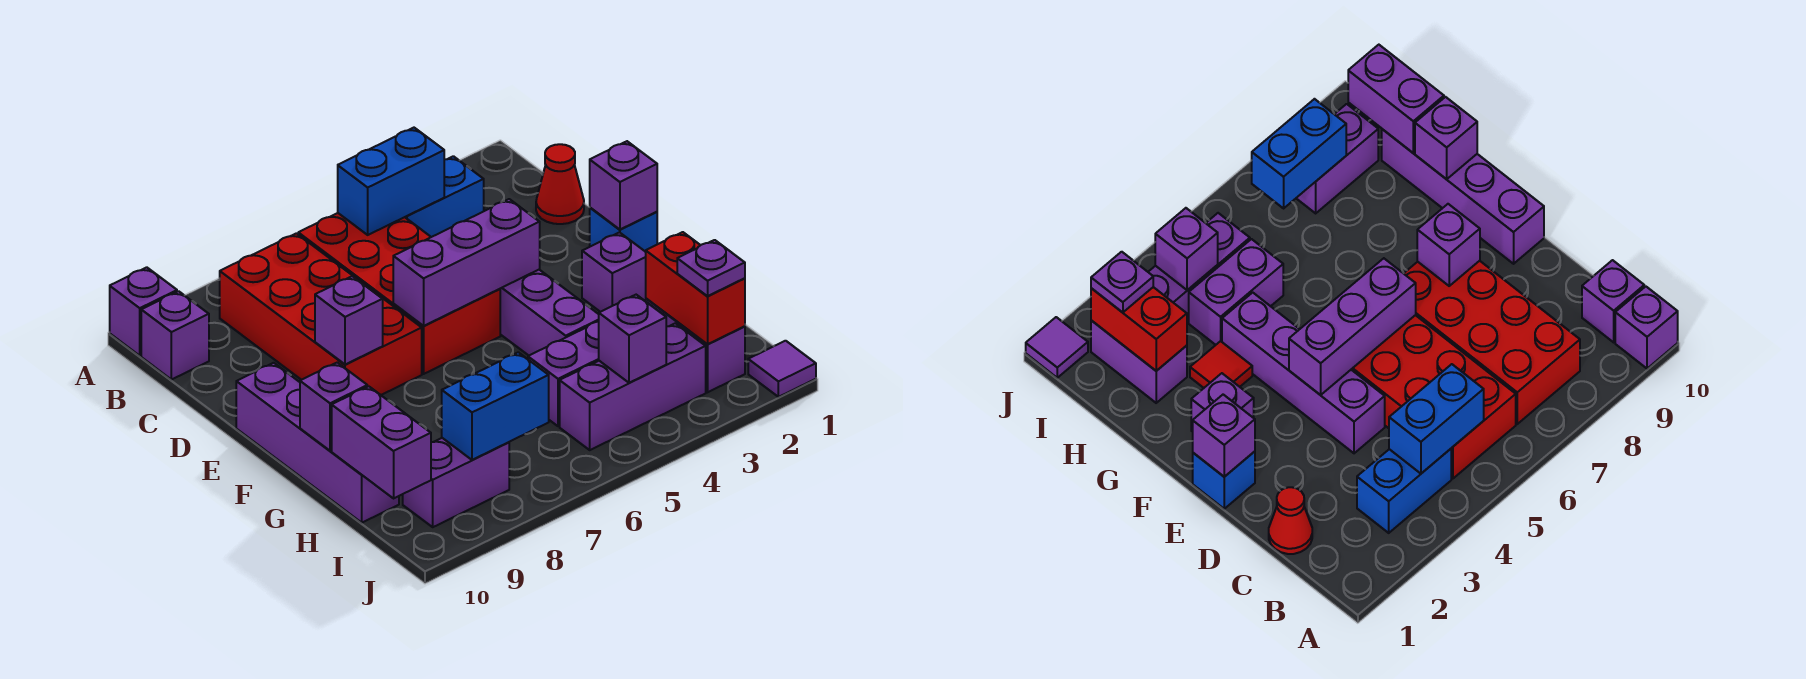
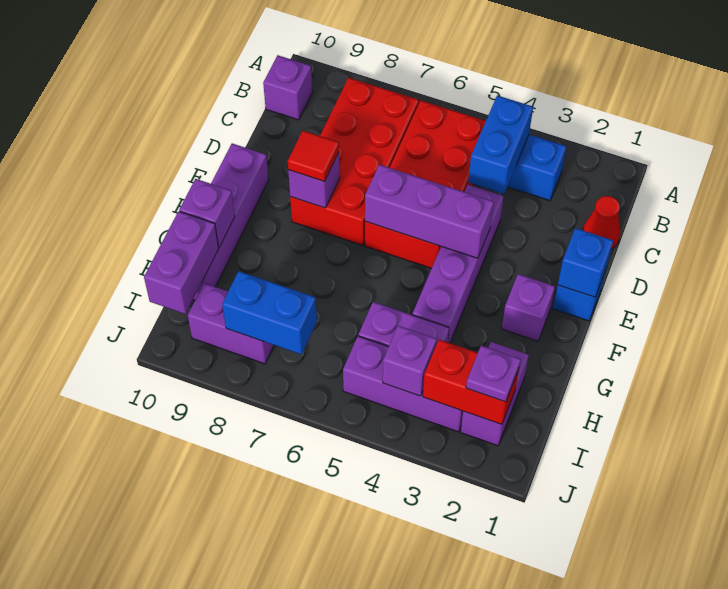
purple brick A10 level 1 -> none
blue brick B4:B5 level 2 -> blue brick B4:C4 level 2
purple brick E1 level 2 -> blue brick E1 level 2
red tile G3 level 1 -> red tile E8 level 3
red brick H2:I2 level 2 -> red brick I2:I3 level 2
purple tile J1 level 1 -> none

